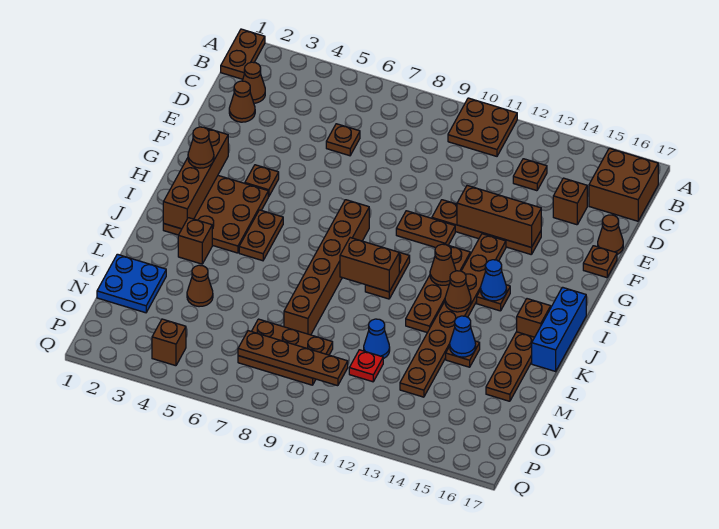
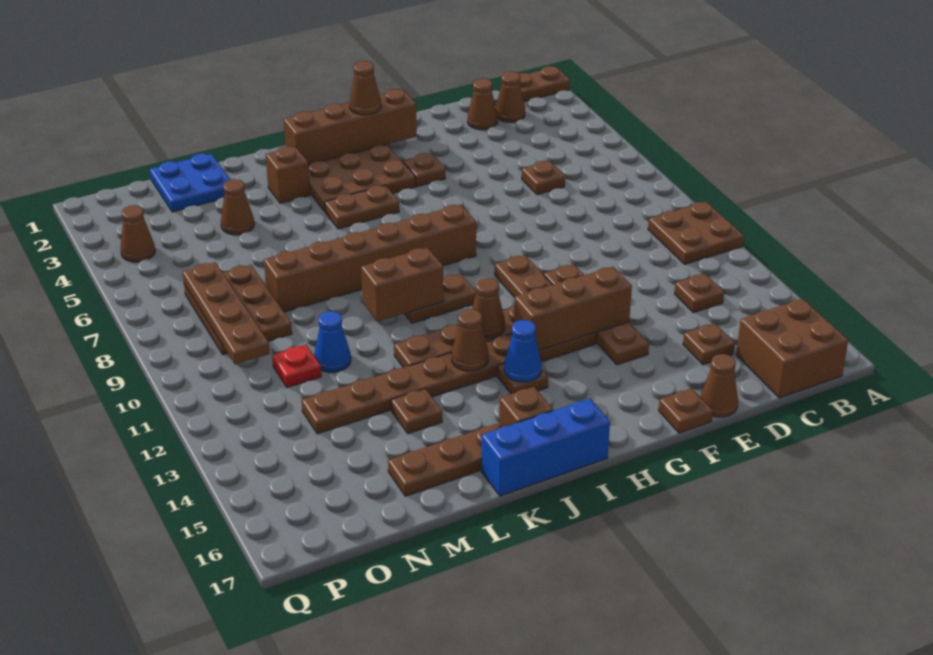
brown brick D15 level 1 -> brown plate D15 level 1
brown brick F12:F14 level 2 -> brown brick F13:H13 level 2
brown brick J9:J10 level 2 -> brown brick J10:K10 level 2
blue cone L14 level 2 -> none
brown brick P4 level 1 -> brown cone P4 level 1

